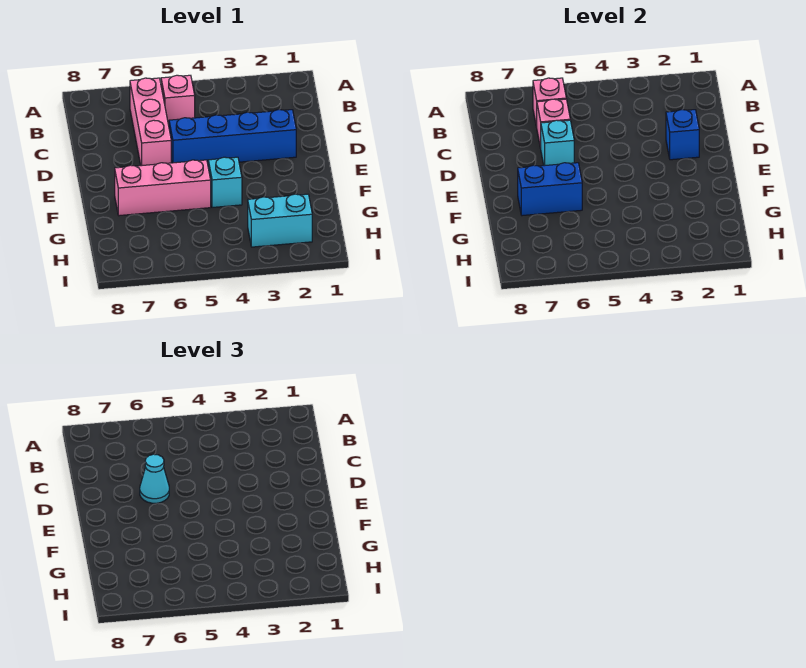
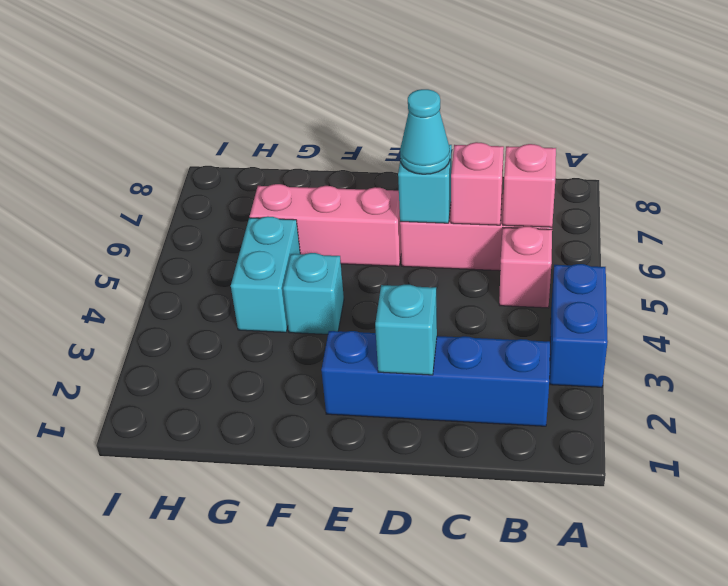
blue brick D2:D5 level 1 -> blue brick B2:E2 level 1
blue brick D2 level 2 -> cyan brick D2 level 2
pink brick F5:F7 level 1 -> pink brick E6:G6 level 1
blue brick F6:F7 level 2 -> blue brick A3:A4 level 1
cyan brick H2:H3 level 1 -> cyan brick G4:G5 level 1

